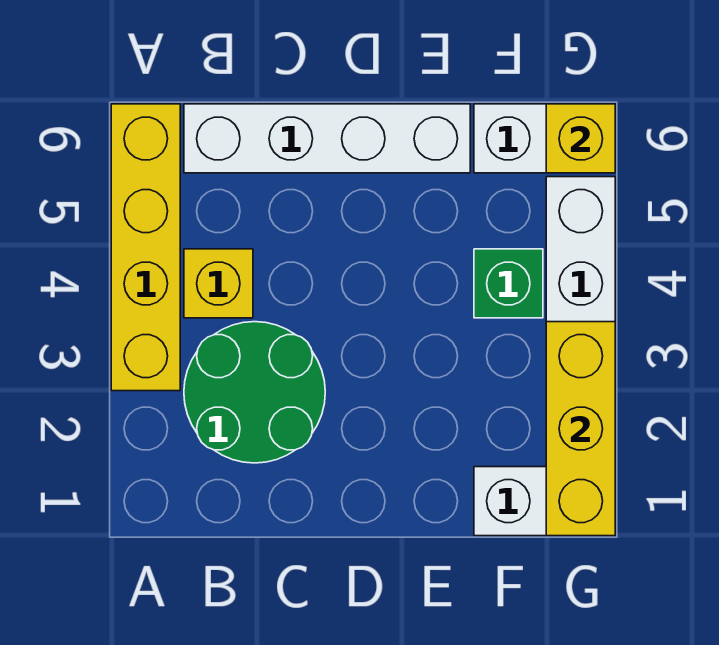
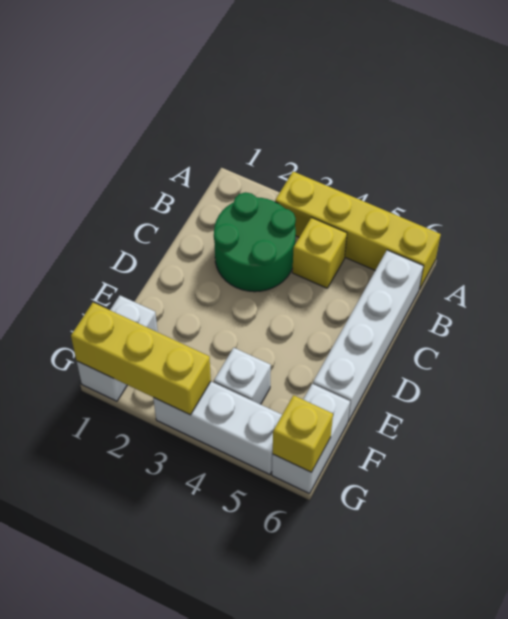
green brick F4 level 1 -> white brick F4 level 1

